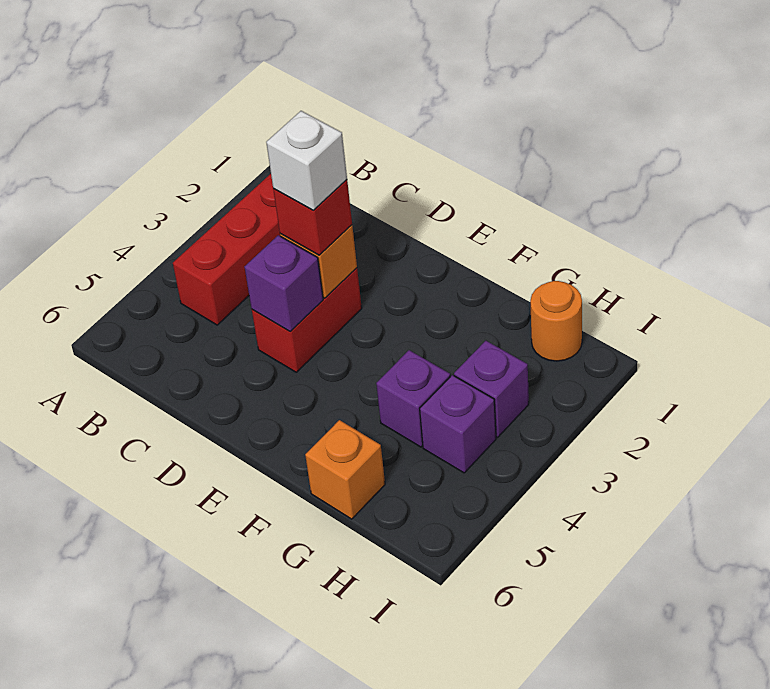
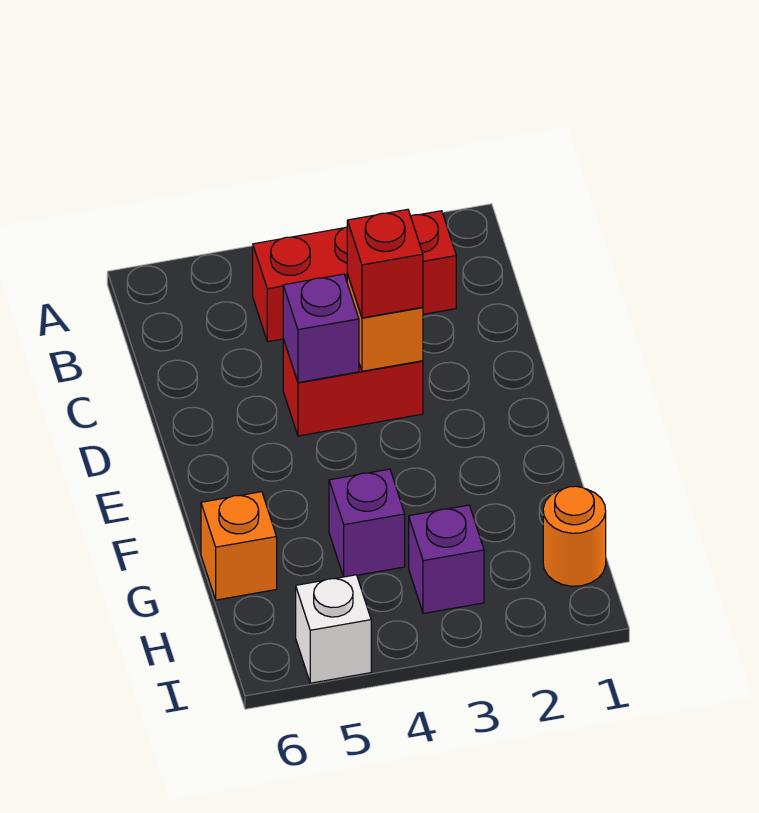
white brick D3 level 4 -> white brick I5 level 1
purple brick H4 level 1 -> none

